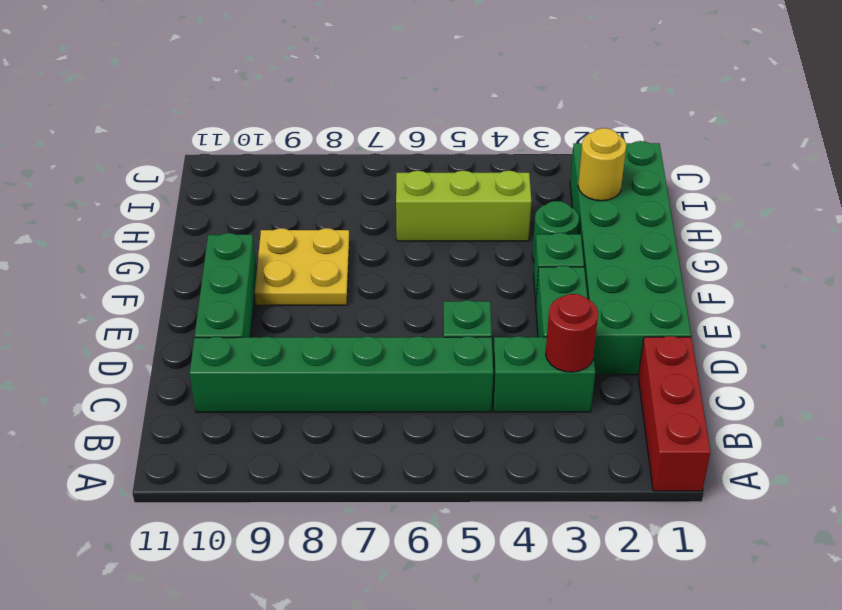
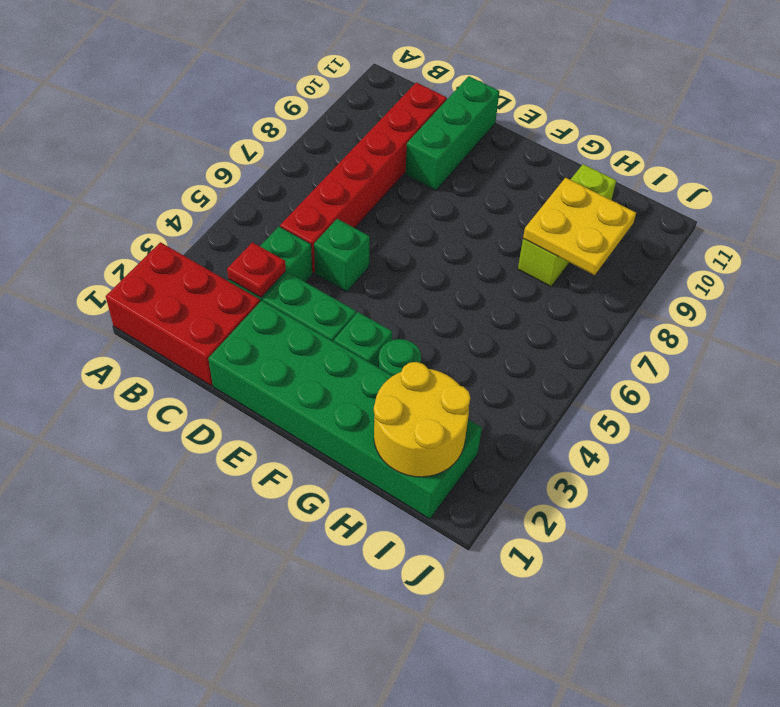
red brick A1:C1 level 1 -> red brick A1:C2 level 1
red round brick C3 level 2 -> red plate C3 level 2
green brick C5:C10 level 1 -> red brick C5:C10 level 1
green brick D10:F10 level 1 -> green brick D9:D11 level 1
yellow plate F8:G9 level 1 -> yellow plate H8:I9 level 2
yellow round brick H2 level 2 -> yellow round brick H1:I2 level 2
lime brick H4:H6 level 1 -> lime brick H8:H10 level 1

